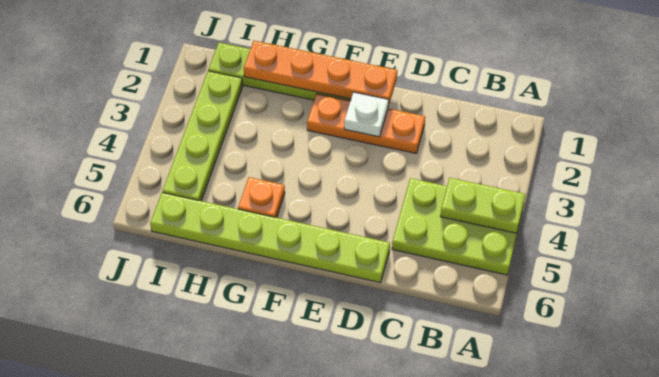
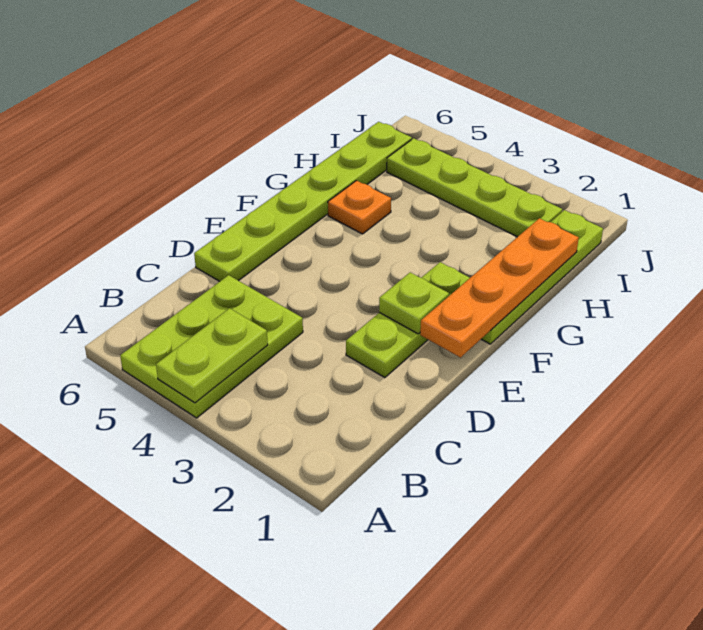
orange plate D2:F2 level 1 -> lime plate D2:F2 level 1
white plate E2 level 2 -> lime plate E2 level 2

